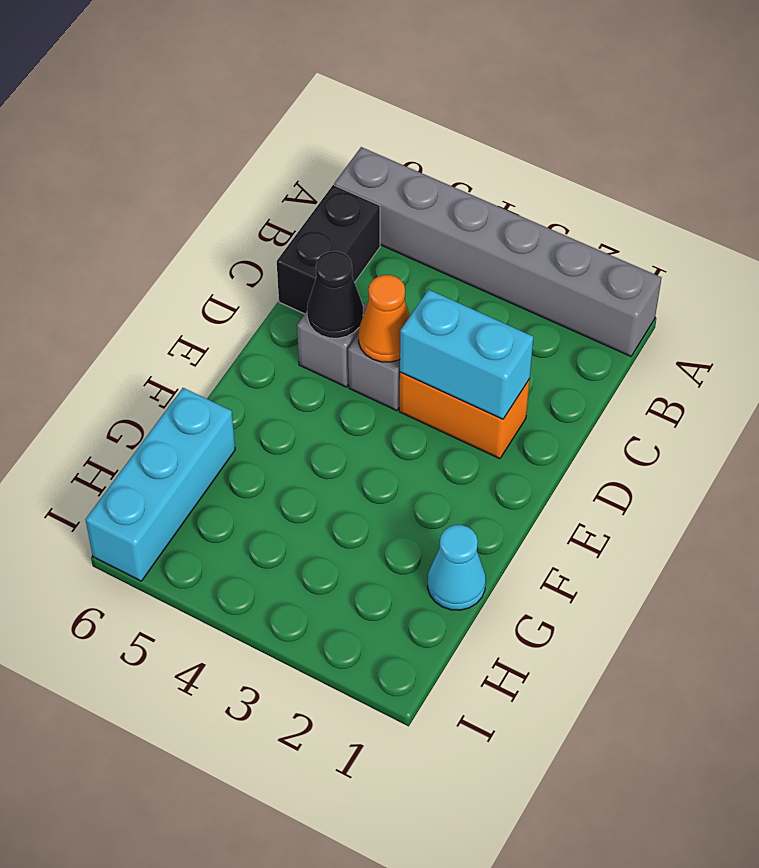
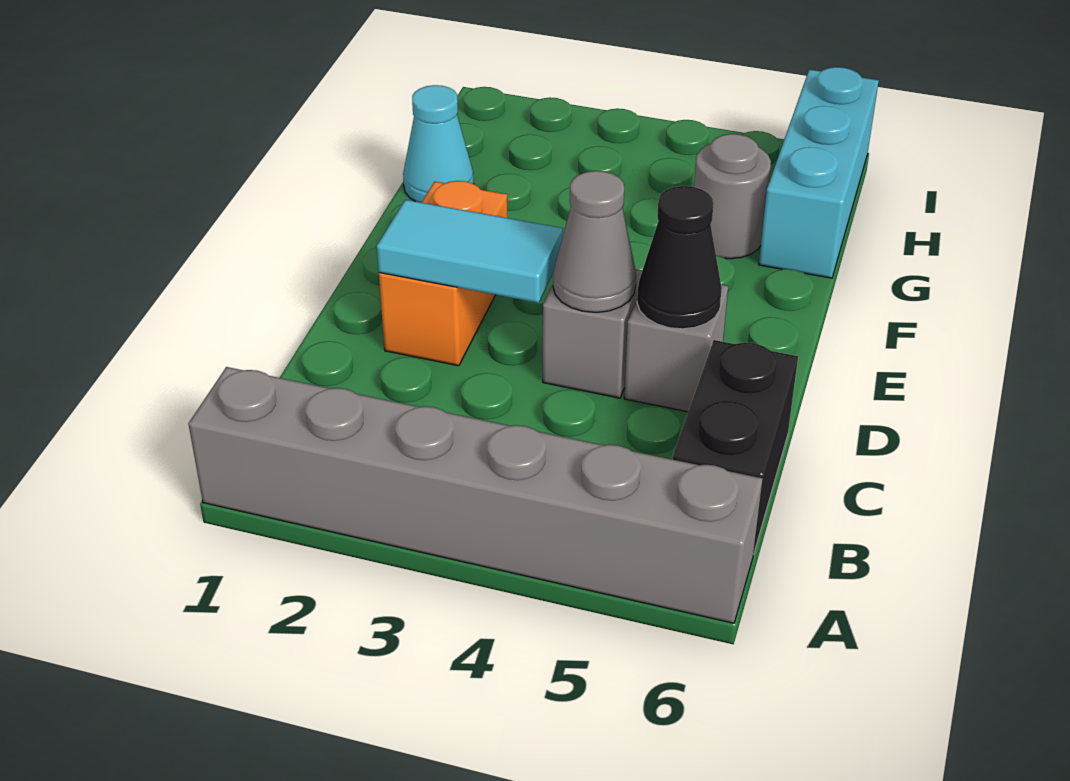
orange brick D2:D3 level 1 -> orange brick D2:E2 level 1
cyan brick D2:D3 level 2 -> cyan tile D2:D3 level 2
orange cone D4 level 2 -> grey cone D4 level 2
none -> grey round brick G5 level 1

